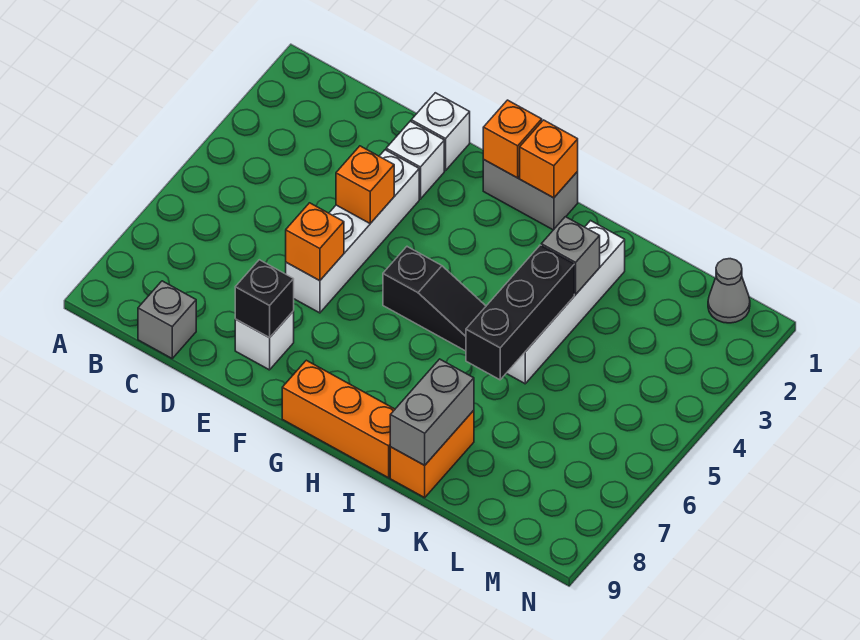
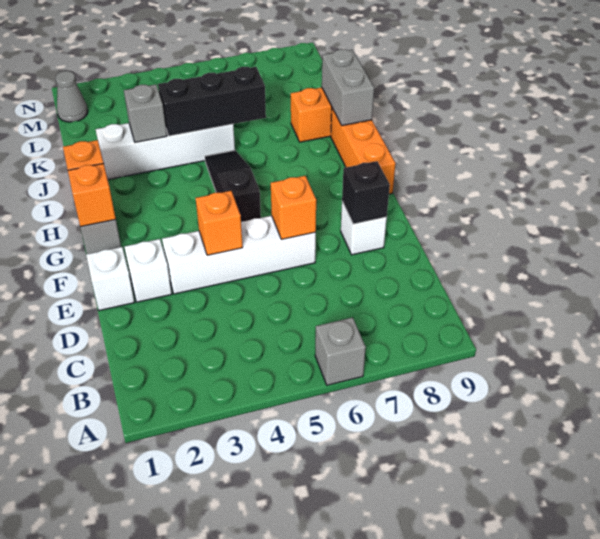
grey brick C9 level 1 -> grey brick A6 level 1
grey brick J8:J9 level 2 -> grey brick I9:J9 level 2

